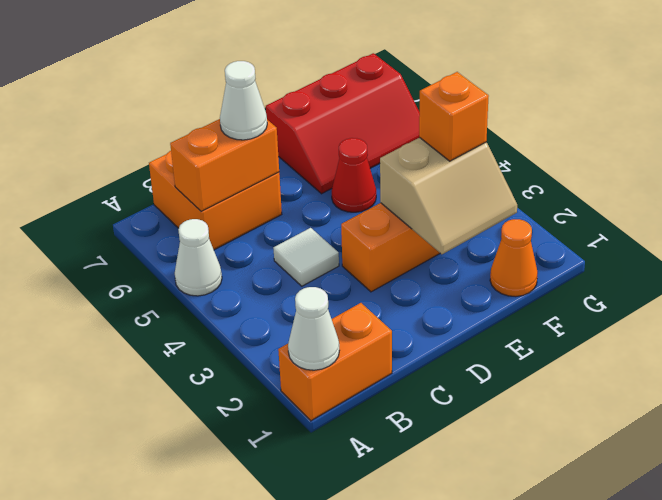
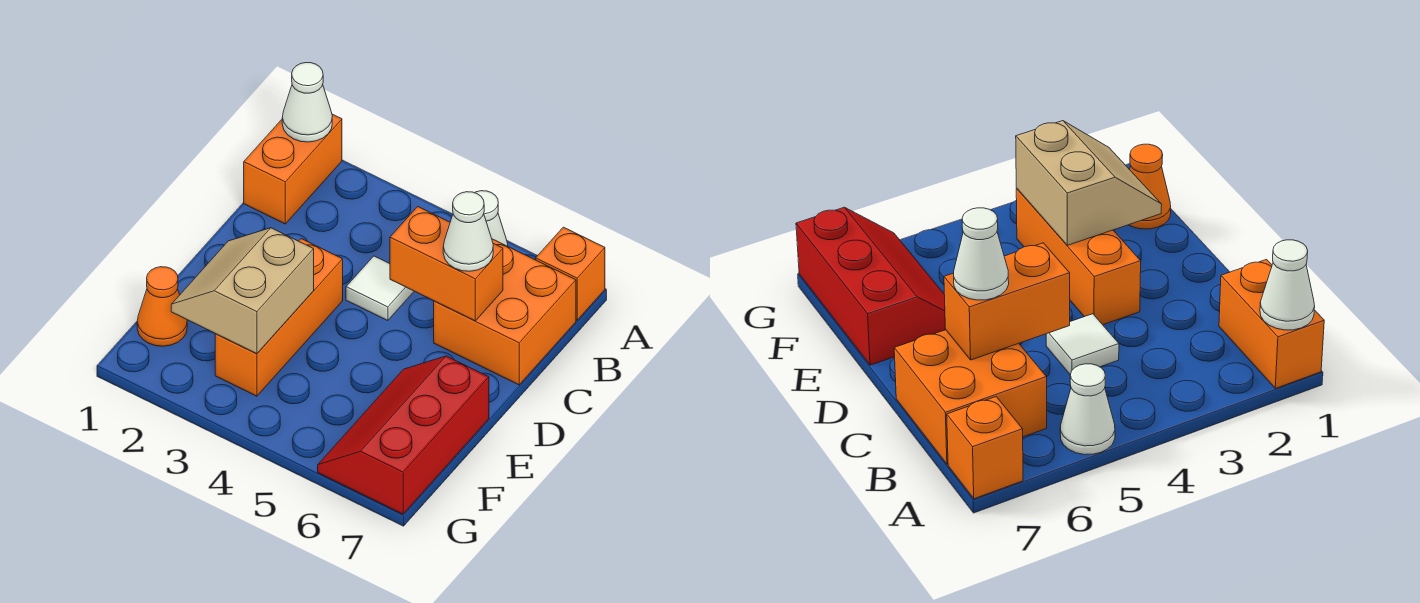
orange brick B6:C6 level 2 -> orange brick C5:C6 level 2
red cone E5 level 1 -> none
orange brick F3 level 3 -> orange brick A7 level 1

